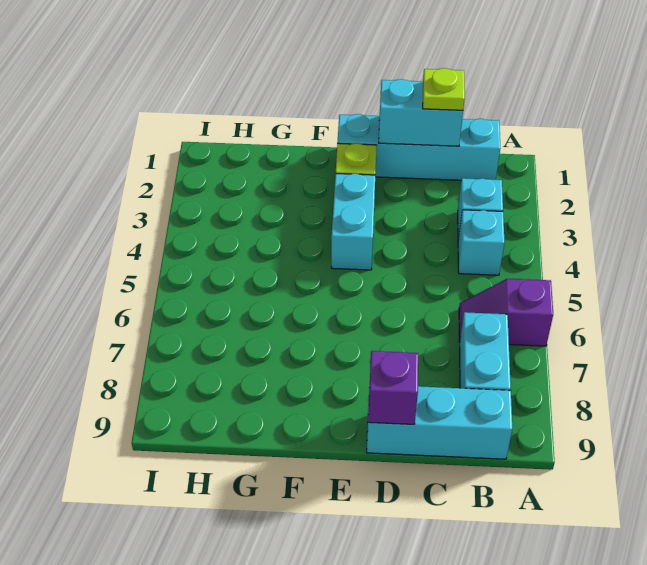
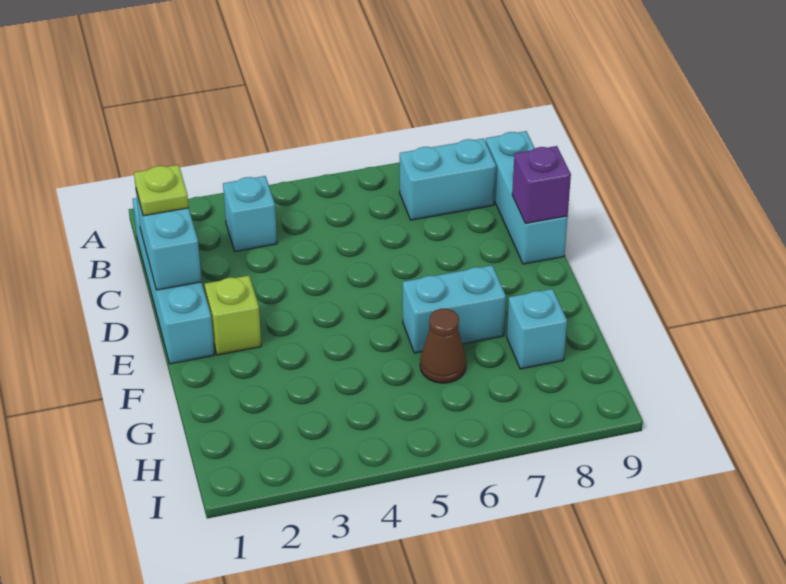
purple slope A6:B6 level 1 top A -> none
cyan brick B4 level 1 -> cyan brick G8 level 1
cyan brick E3:E4 level 1 -> cyan brick F6:F7 level 1
none -> brown cone G6 level 1

